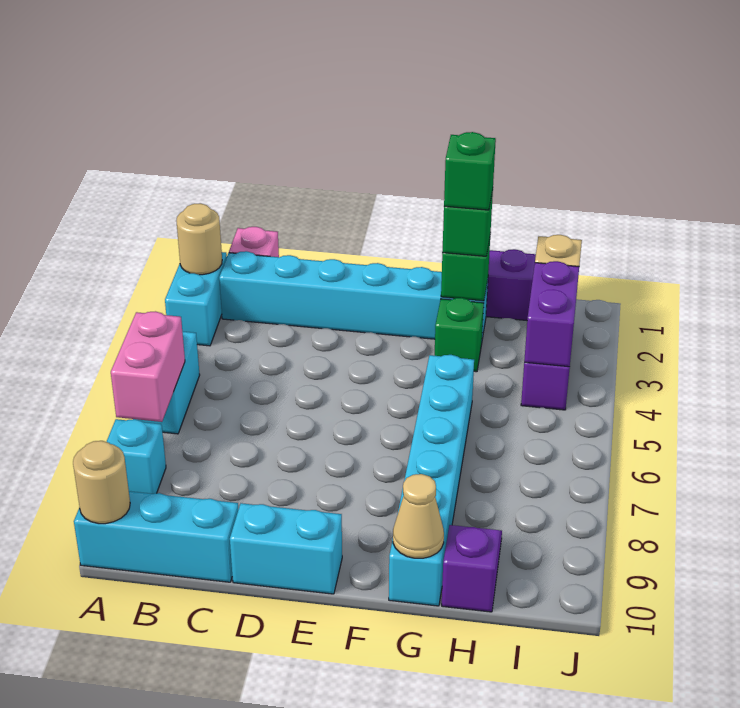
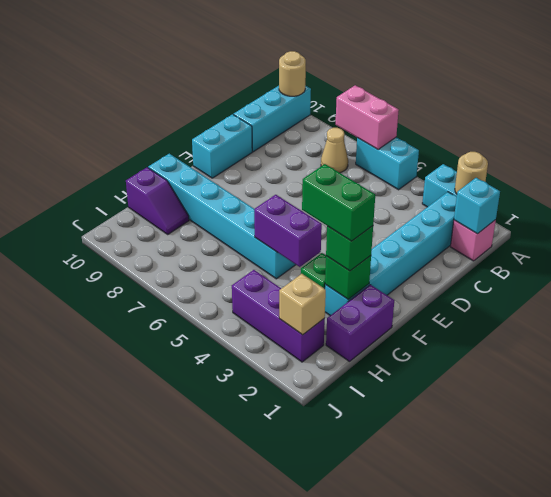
cyan brick A8 level 1 -> cyan brick B1 level 2
green brick G2 level 4 -> green brick G2:G3 level 4
tan cone G10 level 2 -> tan cone B7 level 1
purple brick I3:I4 level 2 -> purple brick G4:G5 level 2

